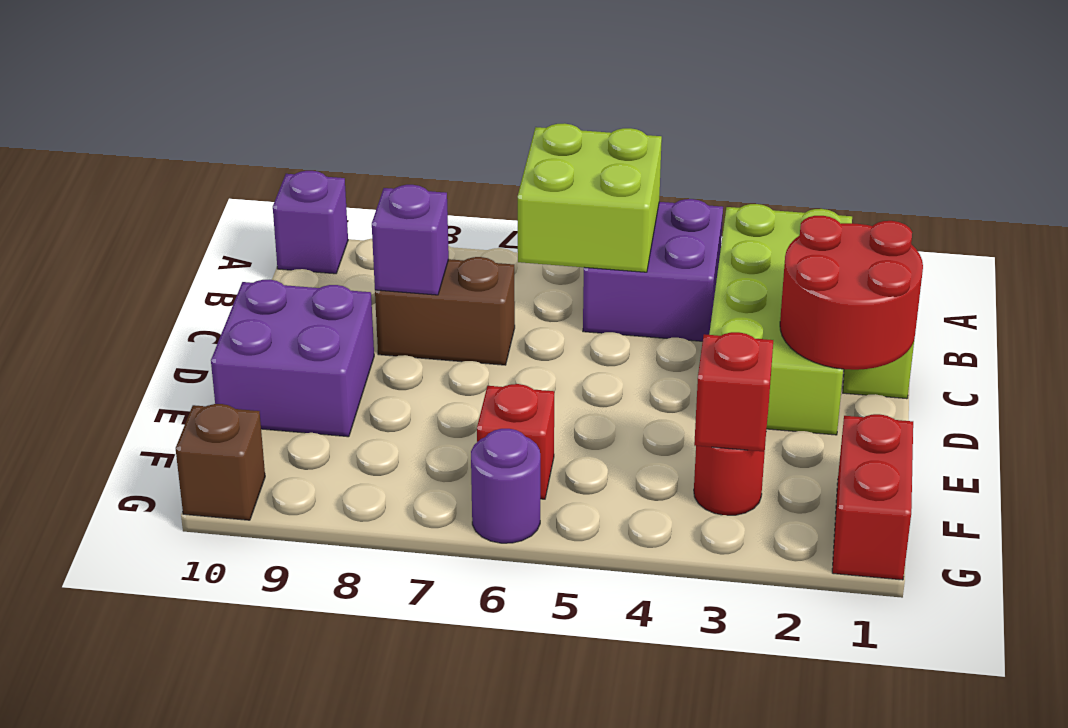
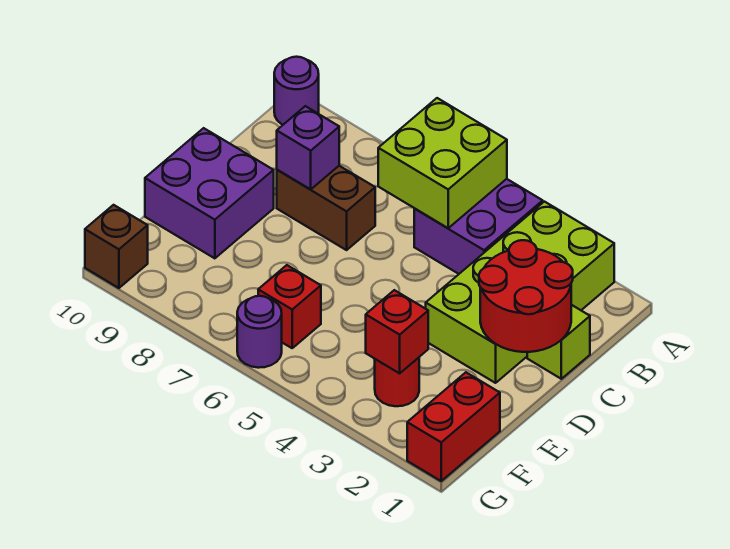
purple brick A10 level 1 -> purple round brick A10 level 1

